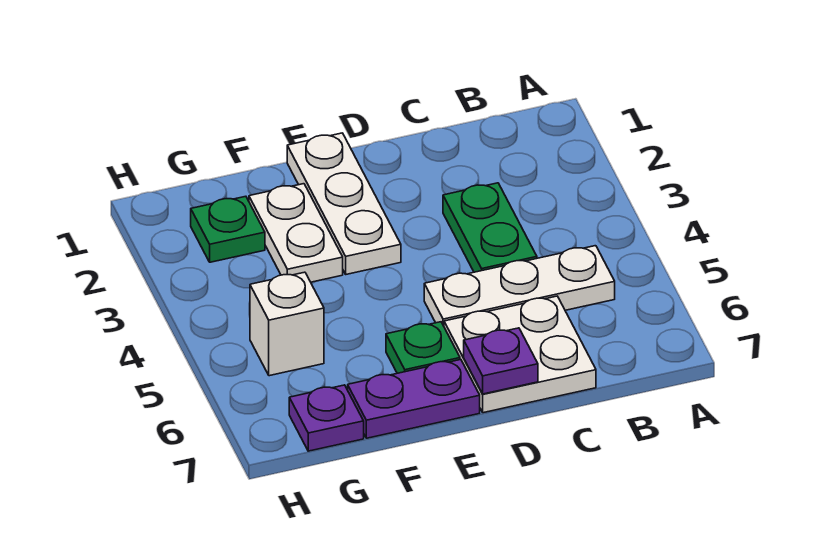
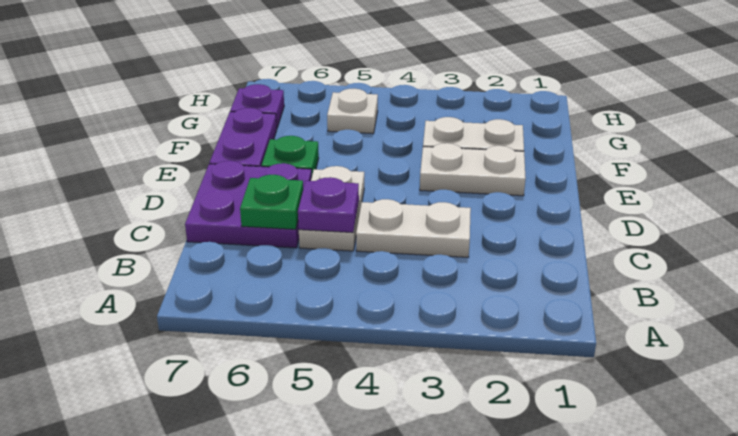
white plate B5:D5 level 1 -> white plate C5:D5 level 1
green plate C3:C4 level 1 -> white plate C3:C4 level 1
white plate C6:D7 level 1 -> purple plate C6:D7 level 1
purple plate D7 level 2 -> purple plate C5 level 2
white plate E1:E3 level 1 -> white plate E2:E3 level 1
green plate G2 level 1 -> green plate C6 level 2
white brick G5 level 1 -> white plate G5 level 1

